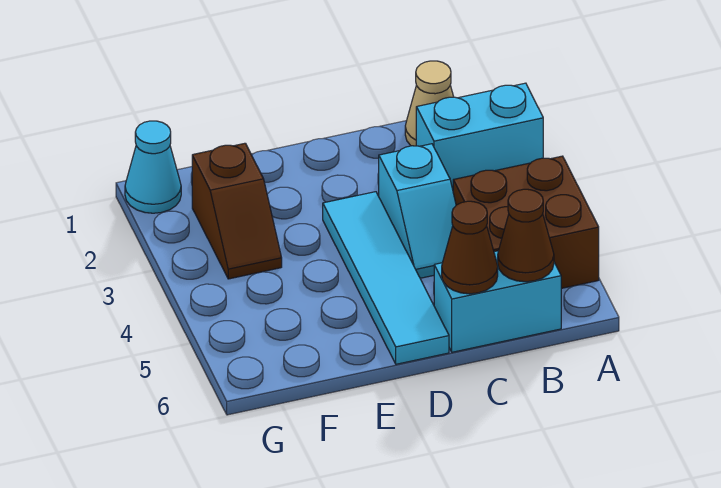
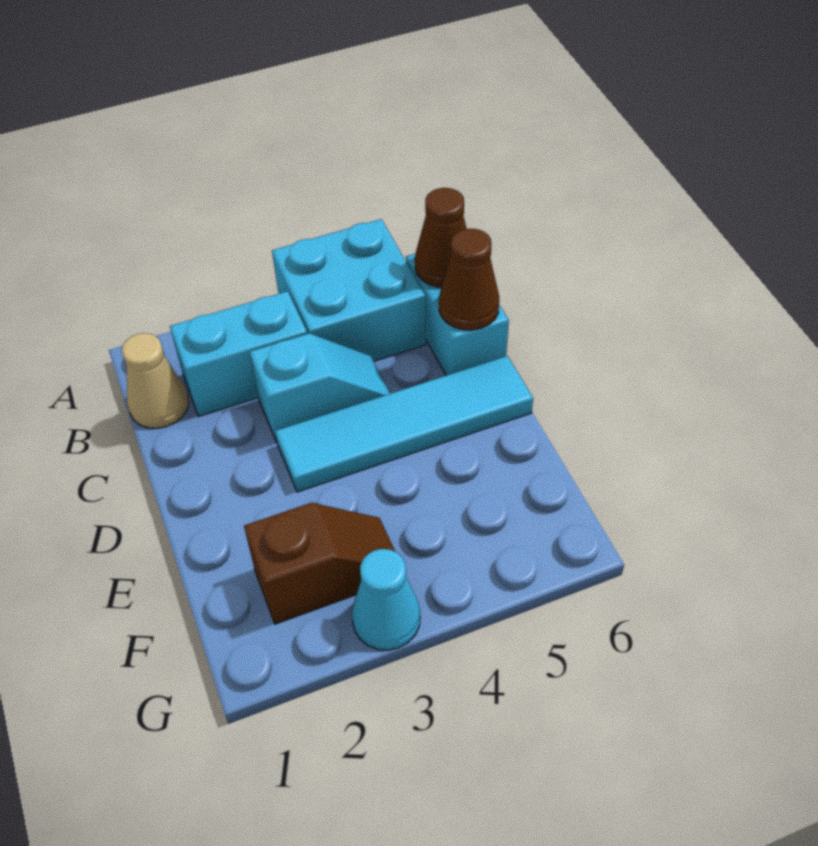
cyan brick A2:B2 level 1 -> cyan brick B2:B3 level 1
brown brick A4:B5 level 1 -> cyan brick A4:B5 level 1
cyan cone G1 level 1 -> cyan cone G3 level 1

